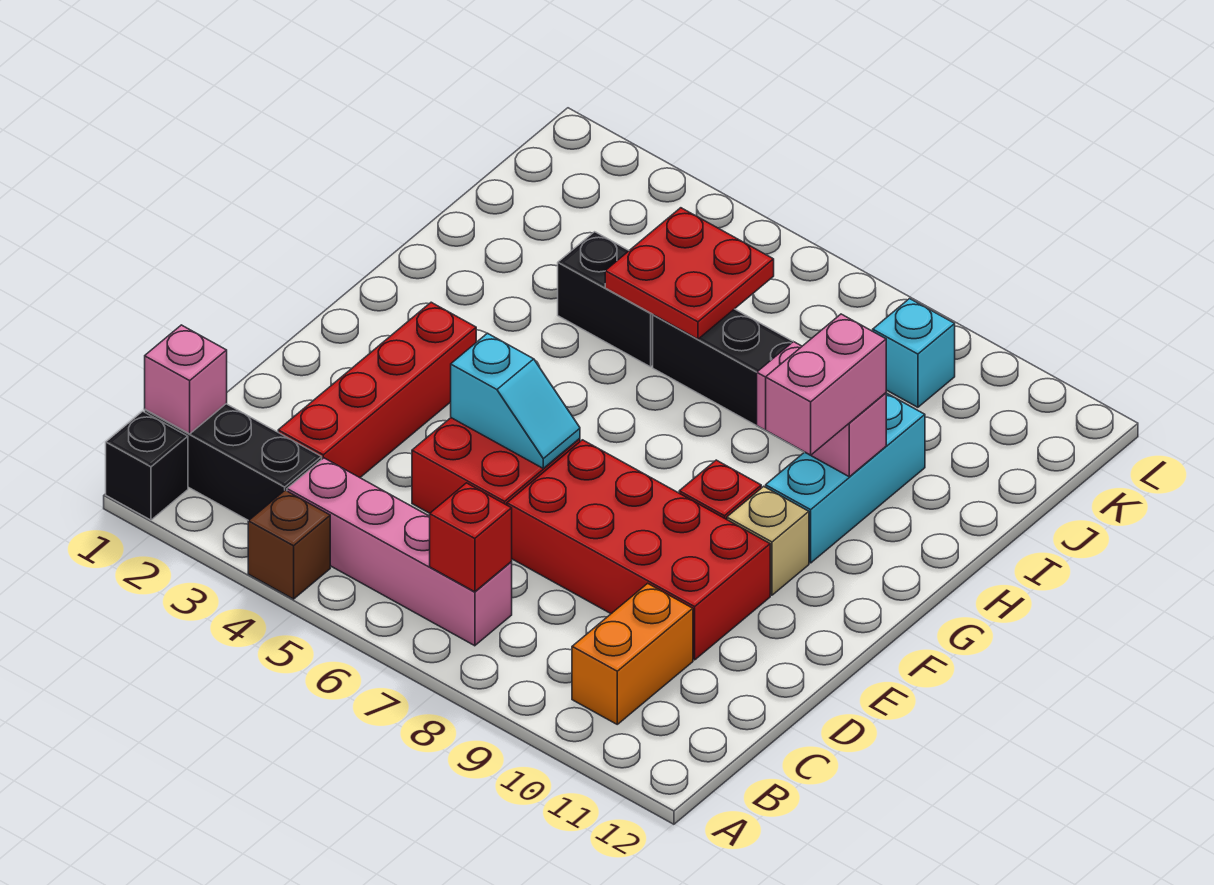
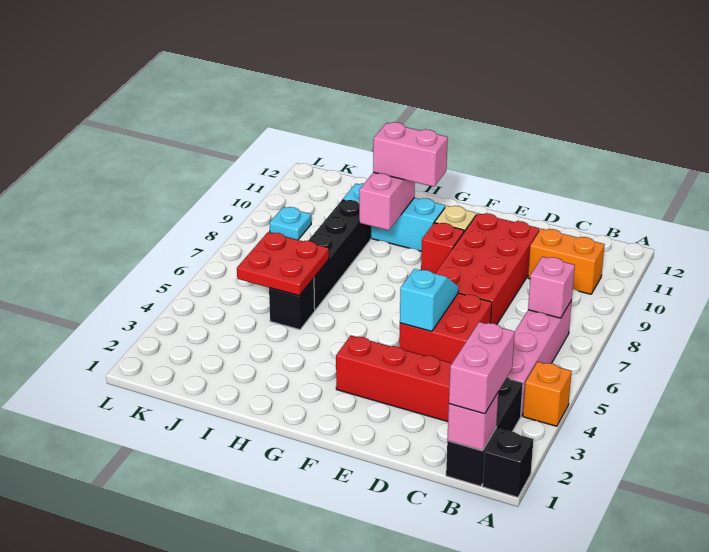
brown brick A4 level 1 -> orange brick A4 level 1
none -> pink brick B1:B2 level 3
red brick B7 level 2 -> pink brick B7 level 2
black brick I4:I5 level 1 -> black brick I5 level 1
cyan brick K9 level 1 -> cyan plate K9 level 1

